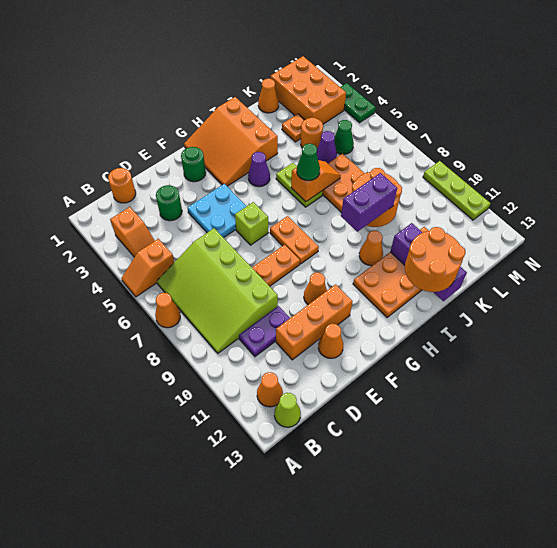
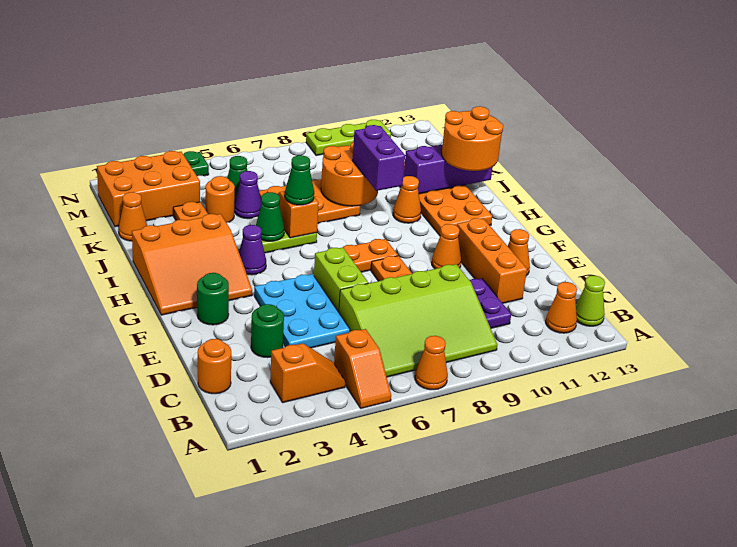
cyan plate E4:F5 level 1 -> cyan plate D4:F5 level 1
lime brick F6 level 1 -> lime brick E6:F6 level 1
none -> green cone I5 level 2

